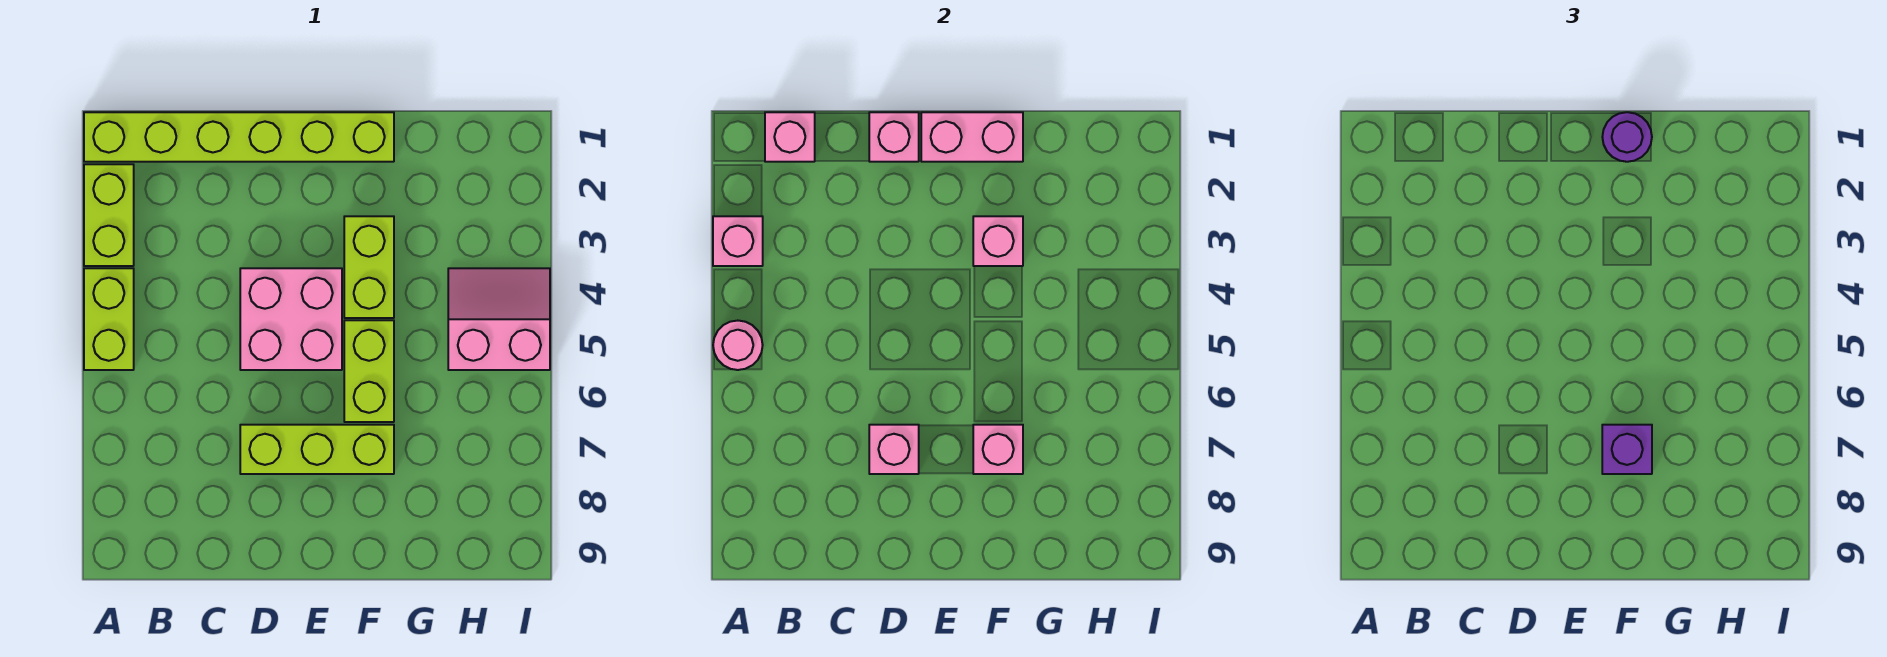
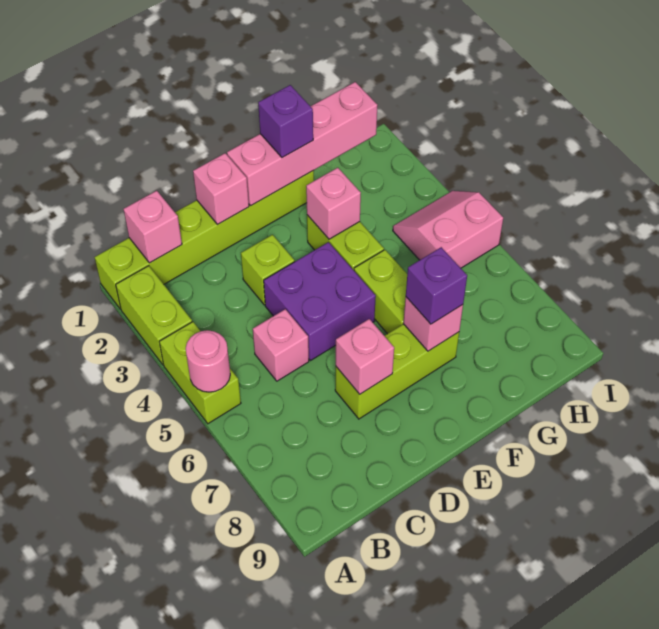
pink brick A3 level 2 -> pink brick C5 level 1
none -> lime brick D3 level 1
pink brick D4:E5 level 1 -> purple brick D4:E5 level 1
pink brick E1:F1 level 2 -> pink brick E1:H1 level 2
purple round brick F1 level 3 -> purple brick F1 level 3

